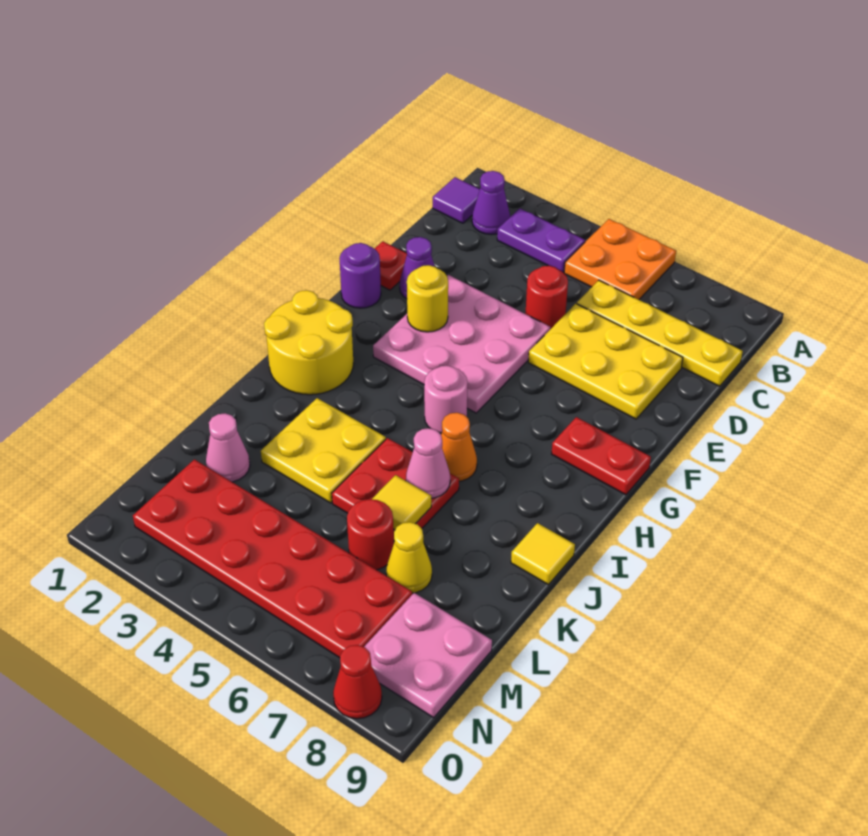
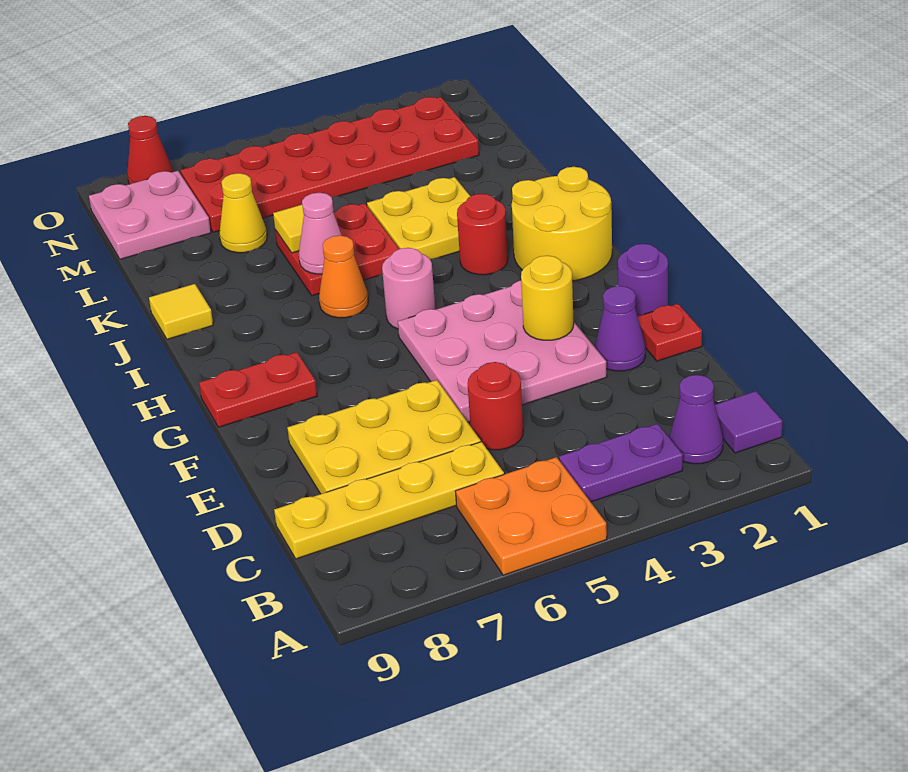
pink cone L2 level 1 -> none
red round brick L6 level 1 -> red round brick I3 level 1

